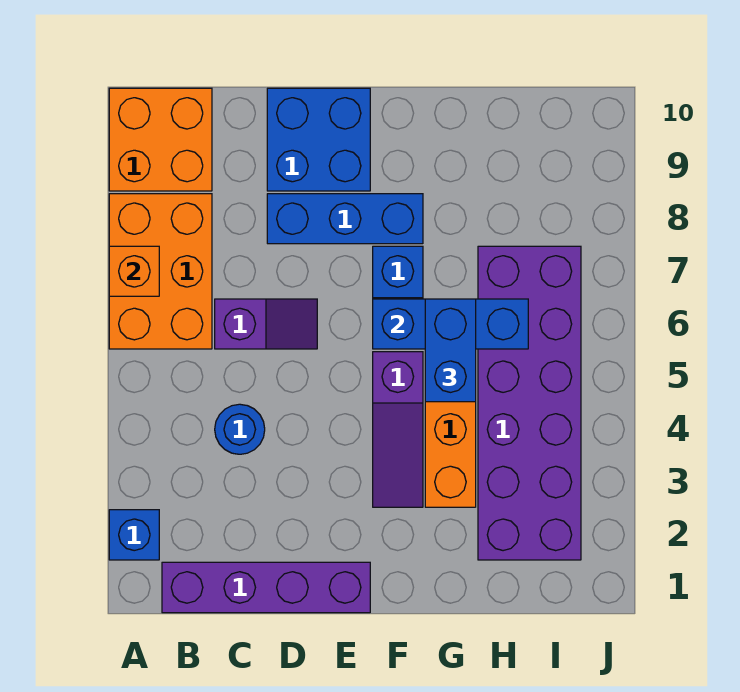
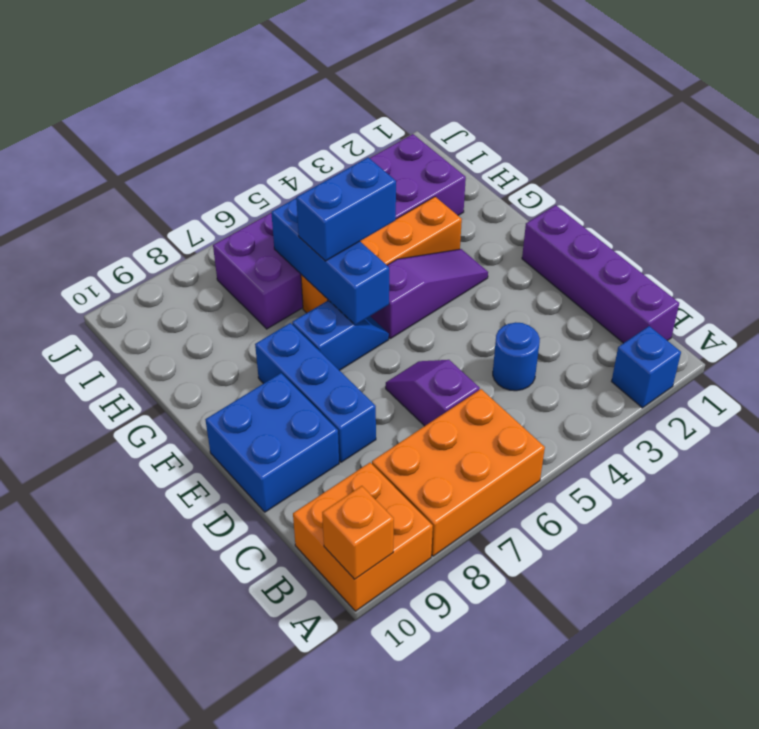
orange brick A7 level 2 -> orange brick A10 level 2

